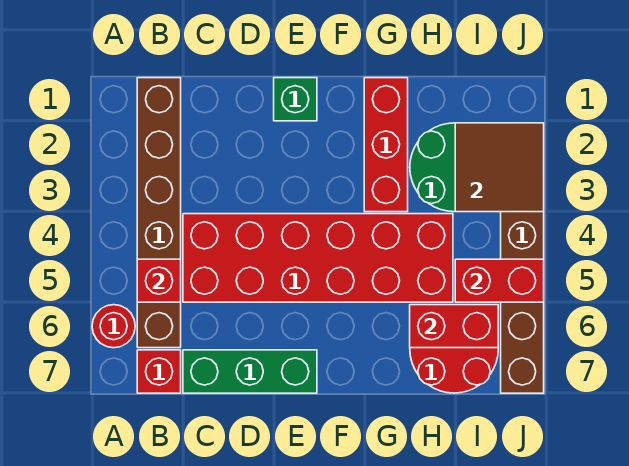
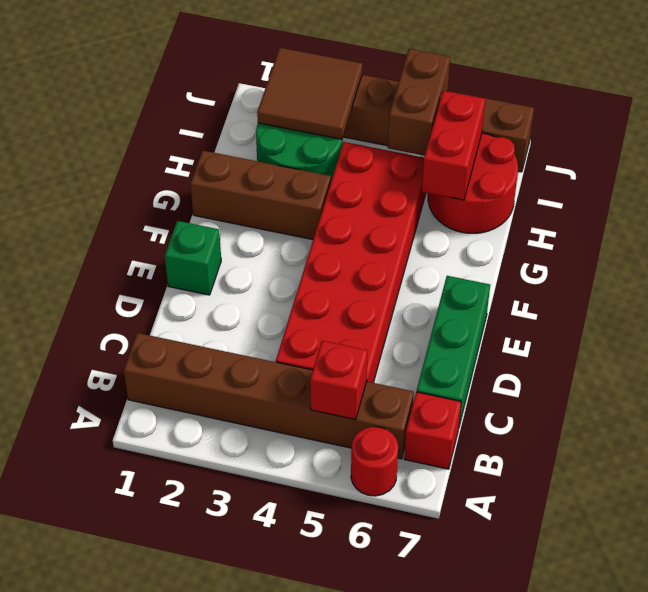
red brick G1:G3 level 1 -> brown brick G1:G3 level 1
red brick I5:J5 level 2 -> brown brick I5:J5 level 2

